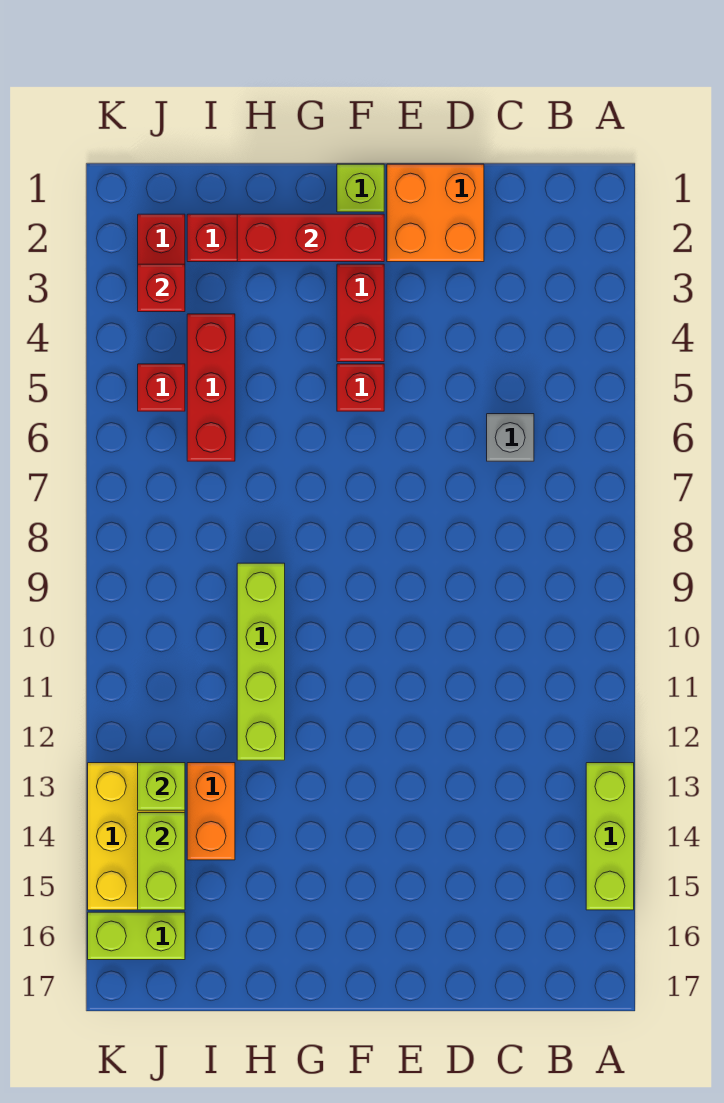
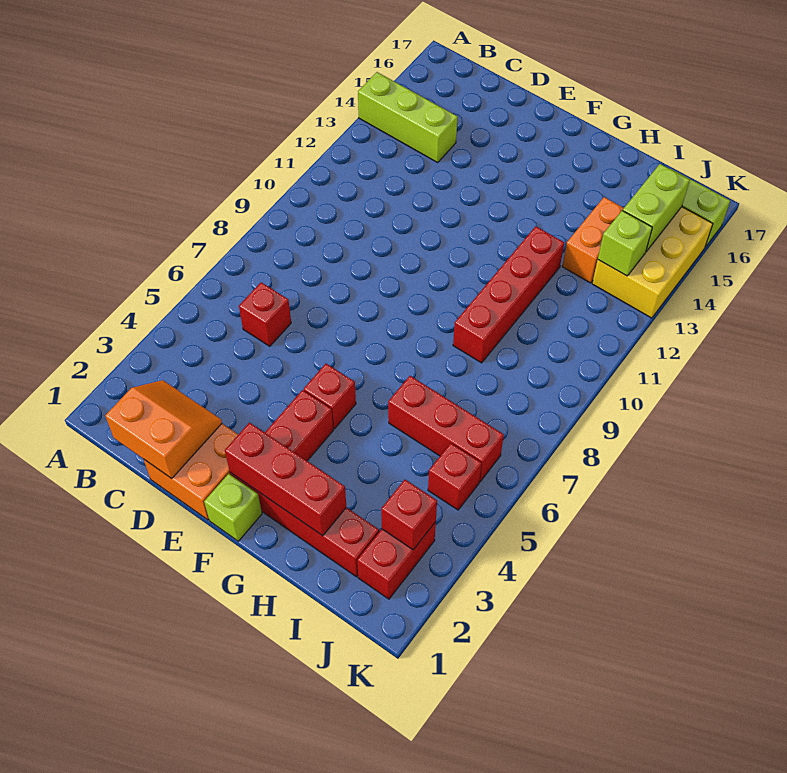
lime brick A13:A15 level 1 -> lime brick A14:C14 level 1
none -> orange slope C1:D2 level 2 top 1
grey brick C6 level 1 -> red brick C6 level 1
lime brick H9:H12 level 1 -> red brick H9:H12 level 1
red brick I4:I6 level 1 -> red brick H6:J6 level 1

